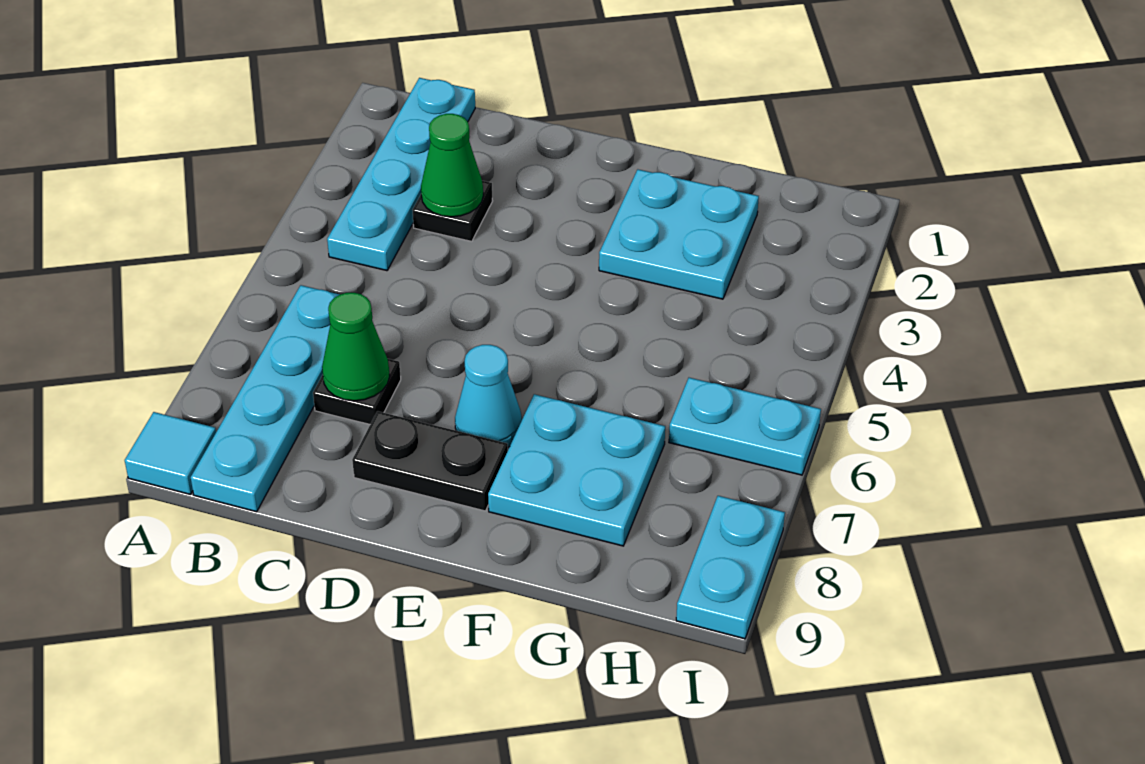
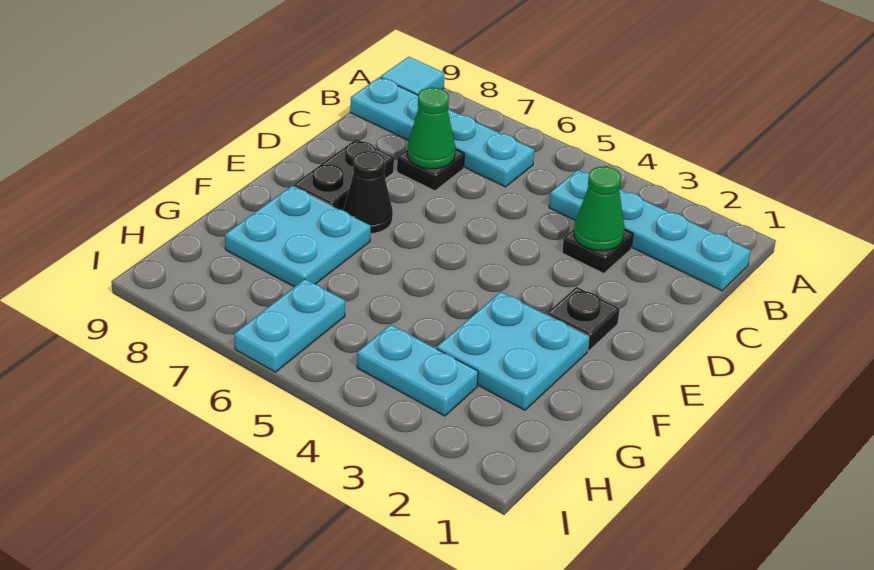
none -> black plate E2 level 1
cyan cone E7 level 1 -> black cone E7 level 1
cyan plate I8:I9 level 1 -> cyan plate H3:H4 level 1

